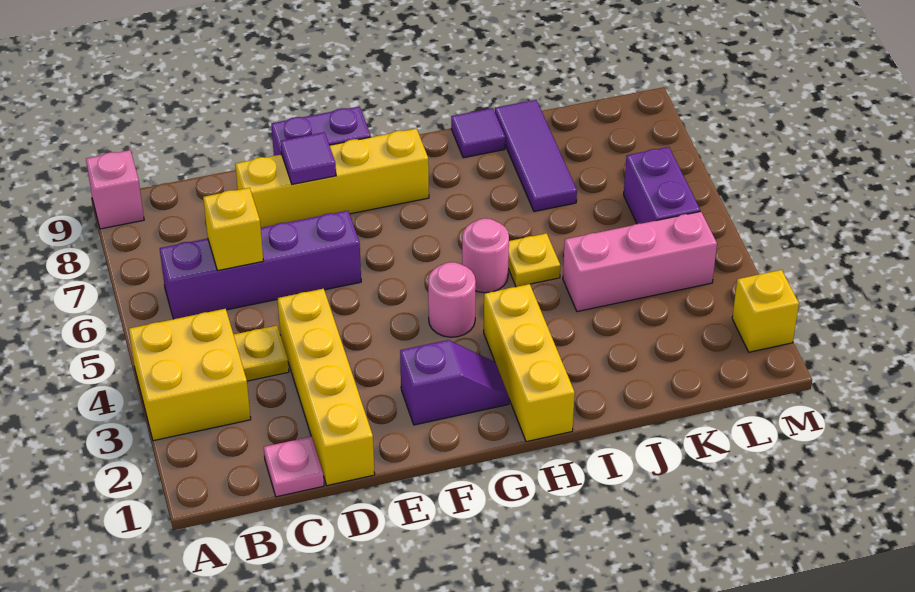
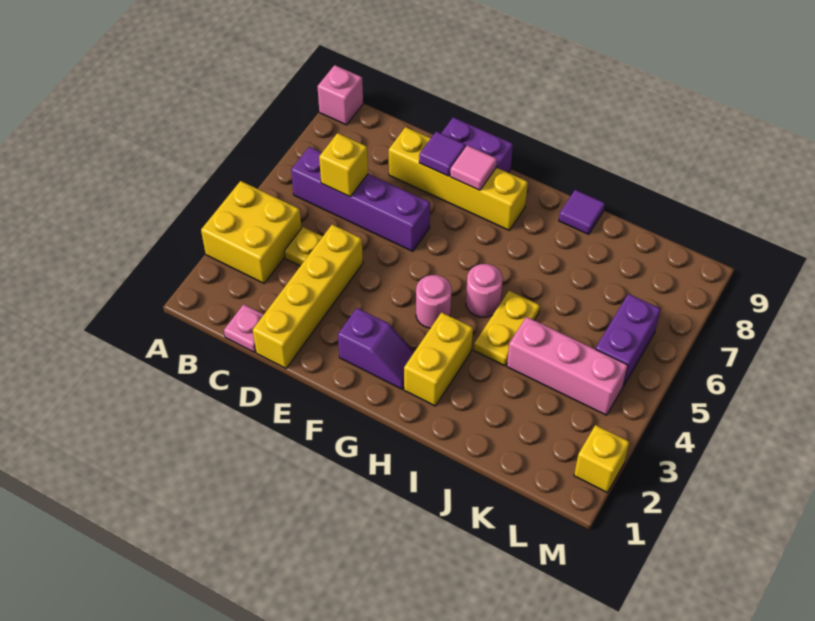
none -> pink tile F8 level 2
yellow brick H1:H3 level 1 -> yellow brick H2:H3 level 1
yellow plate I5 level 1 -> yellow plate I4:I5 level 1
purple tile J7:J9 level 1 -> none

